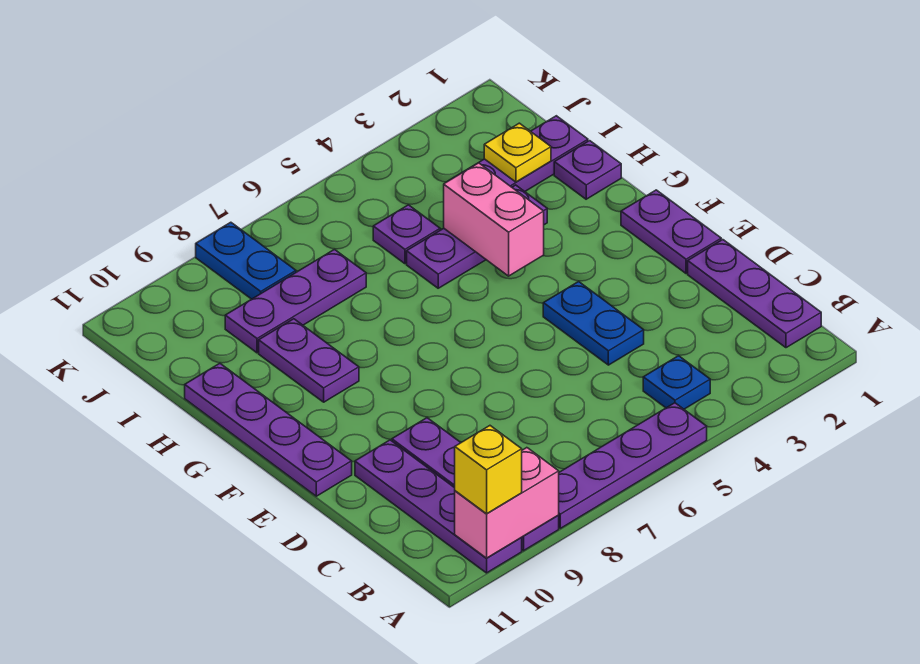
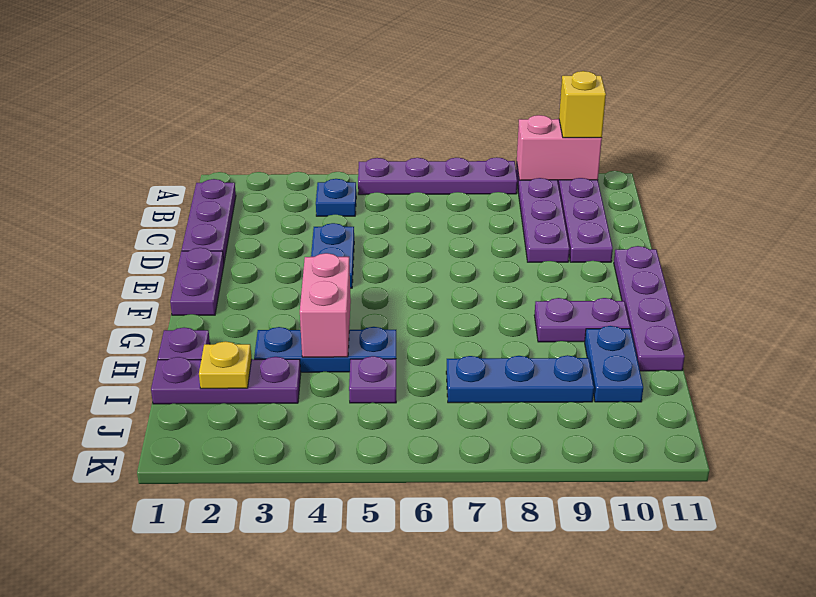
purple plate G9:H9 level 1 -> purple plate G9:G10 level 1
purple plate H3:H5 level 1 -> blue plate H3:H5 level 1
purple plate I7:I9 level 1 -> blue plate I7:I9 level 1
blue plate J8:K8 level 1 -> blue plate H10:I10 level 1

